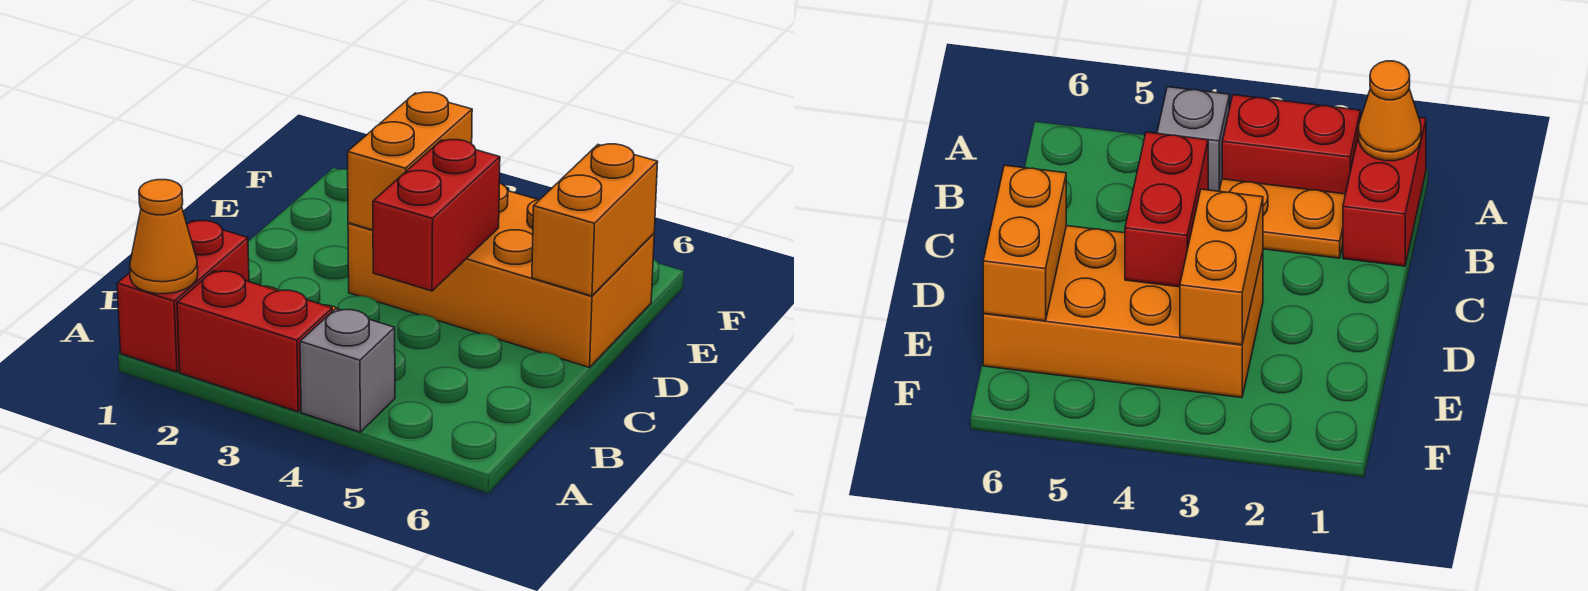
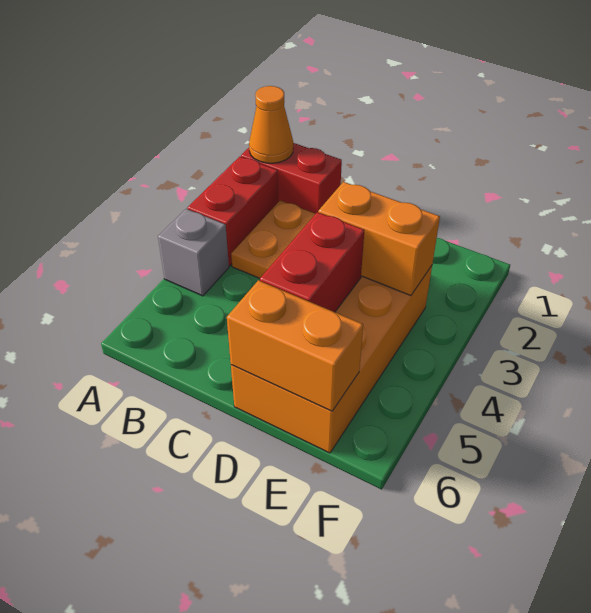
red brick C4:D4 level 2 -> red brick D4:D5 level 2

